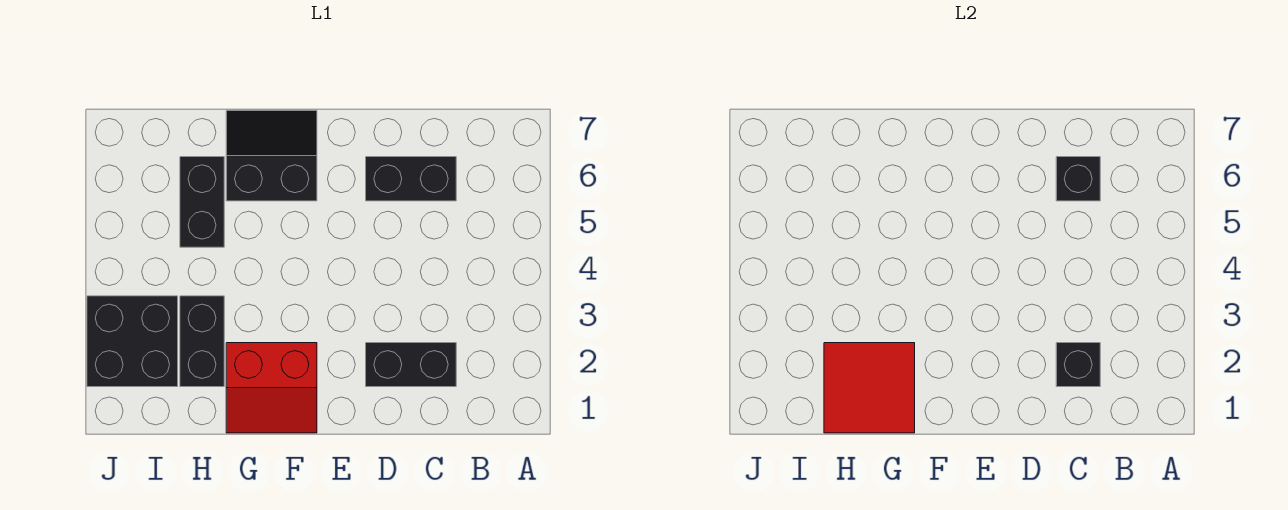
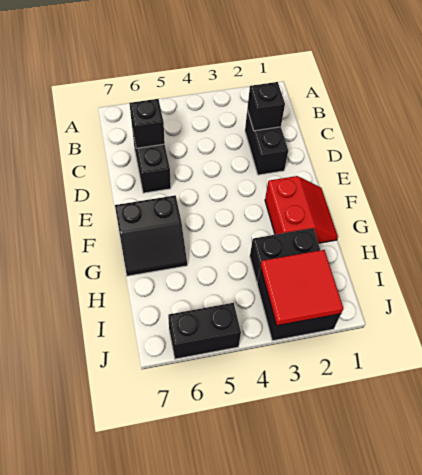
black slope F6:G7 level 1 top 6 -> black slope F6:G7 level 1 top F
red tile G1:H2 level 2 -> red tile I2:J3 level 2
black brick H5:H6 level 1 -> black brick J5:J6 level 1

